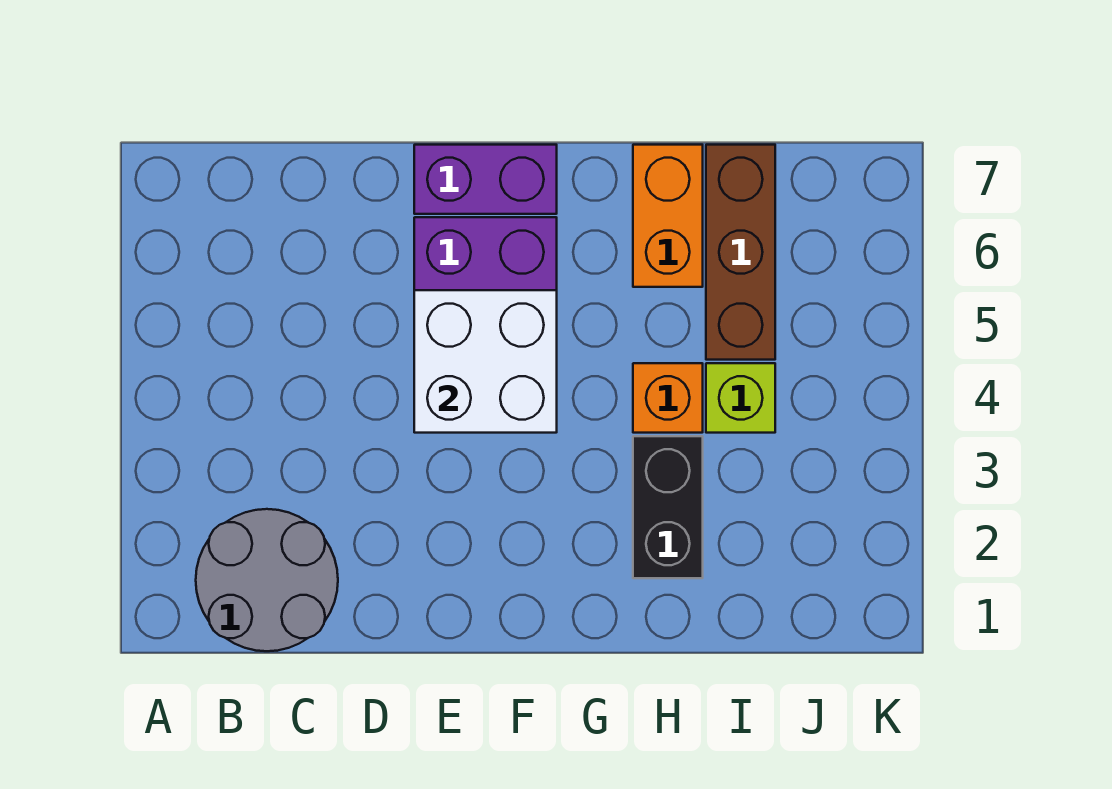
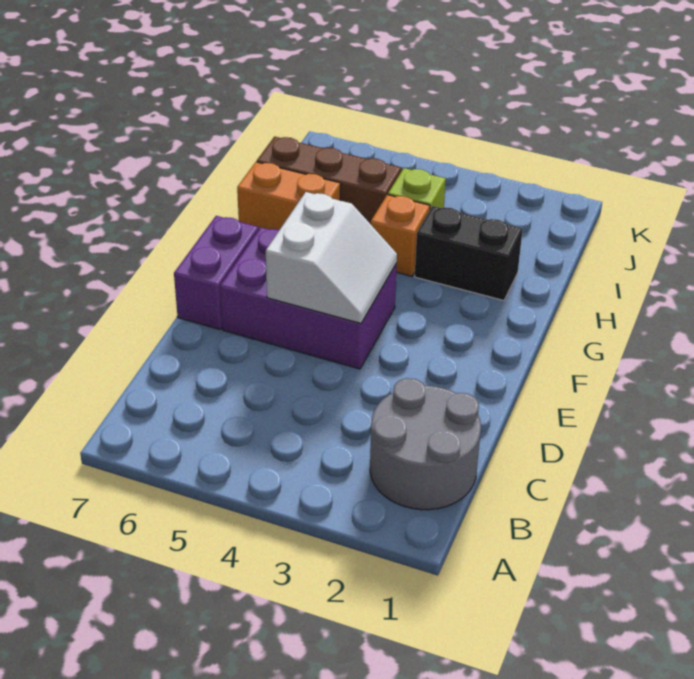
white brick E4:F5 level 2 -> white slope E4:F5 level 2 top 5

